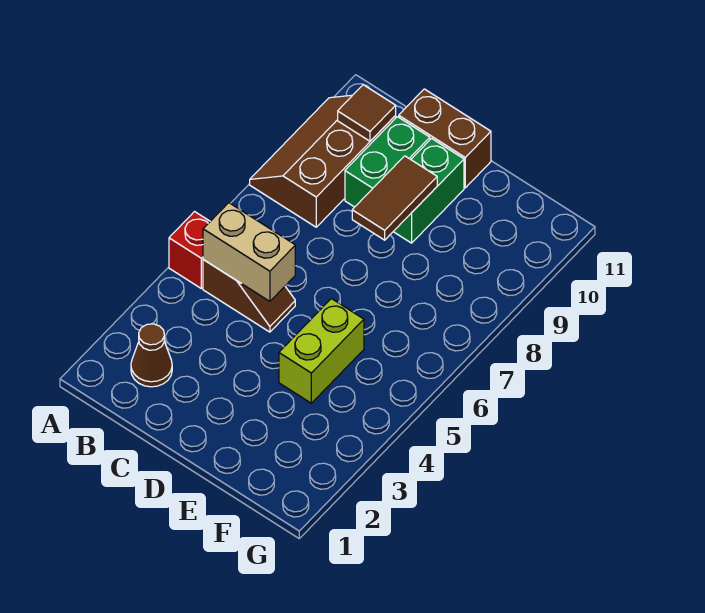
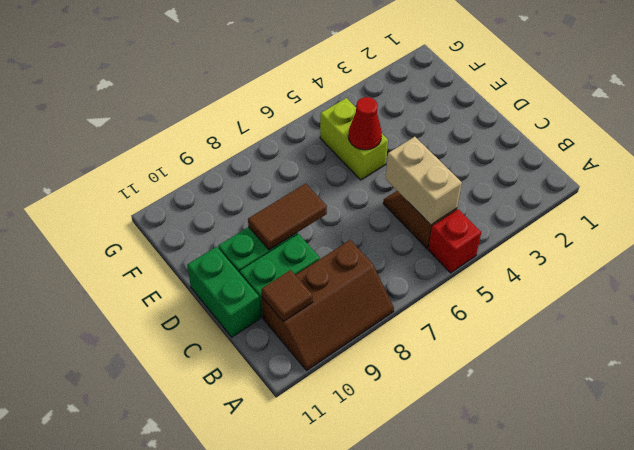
brown cone B2 level 1 -> none
brown brick C11:D11 level 1 -> green brick C11:D11 level 1
lime brick E4:E5 level 1 -> lime brick E5:F5 level 1
none -> red cone E5 level 2

